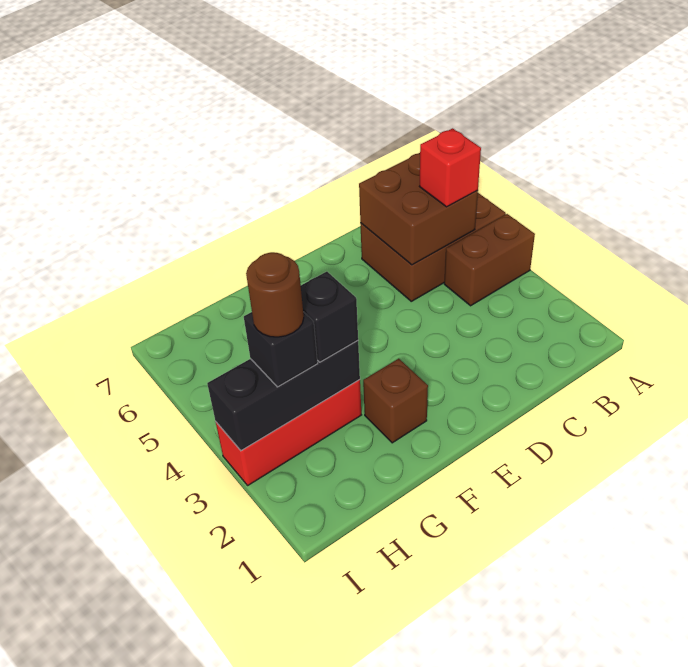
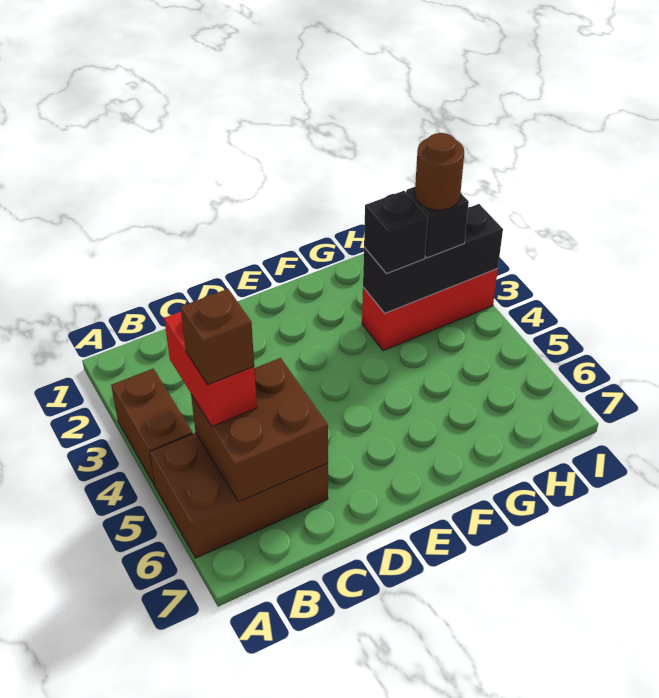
brown brick A4:B4 level 1 -> brown brick A3:A4 level 1
red brick B5 level 3 -> red brick B4:B5 level 3
brown brick F2 level 1 -> brown brick B5 level 4

